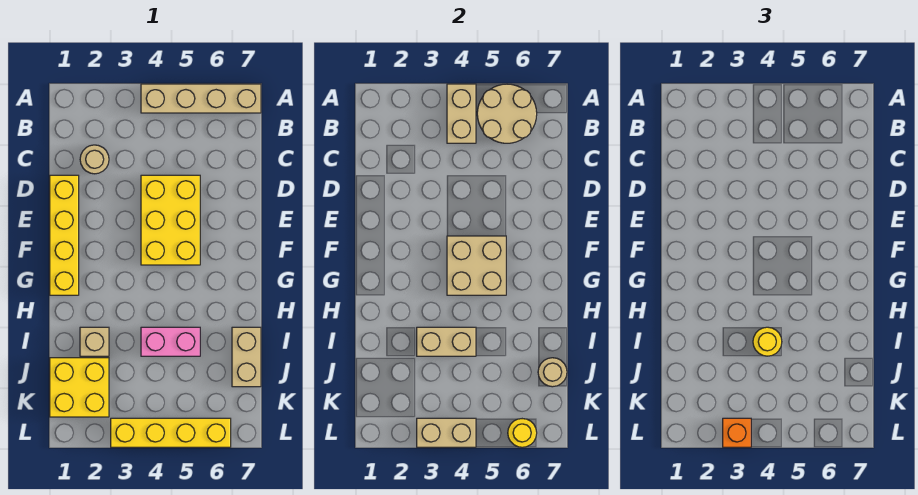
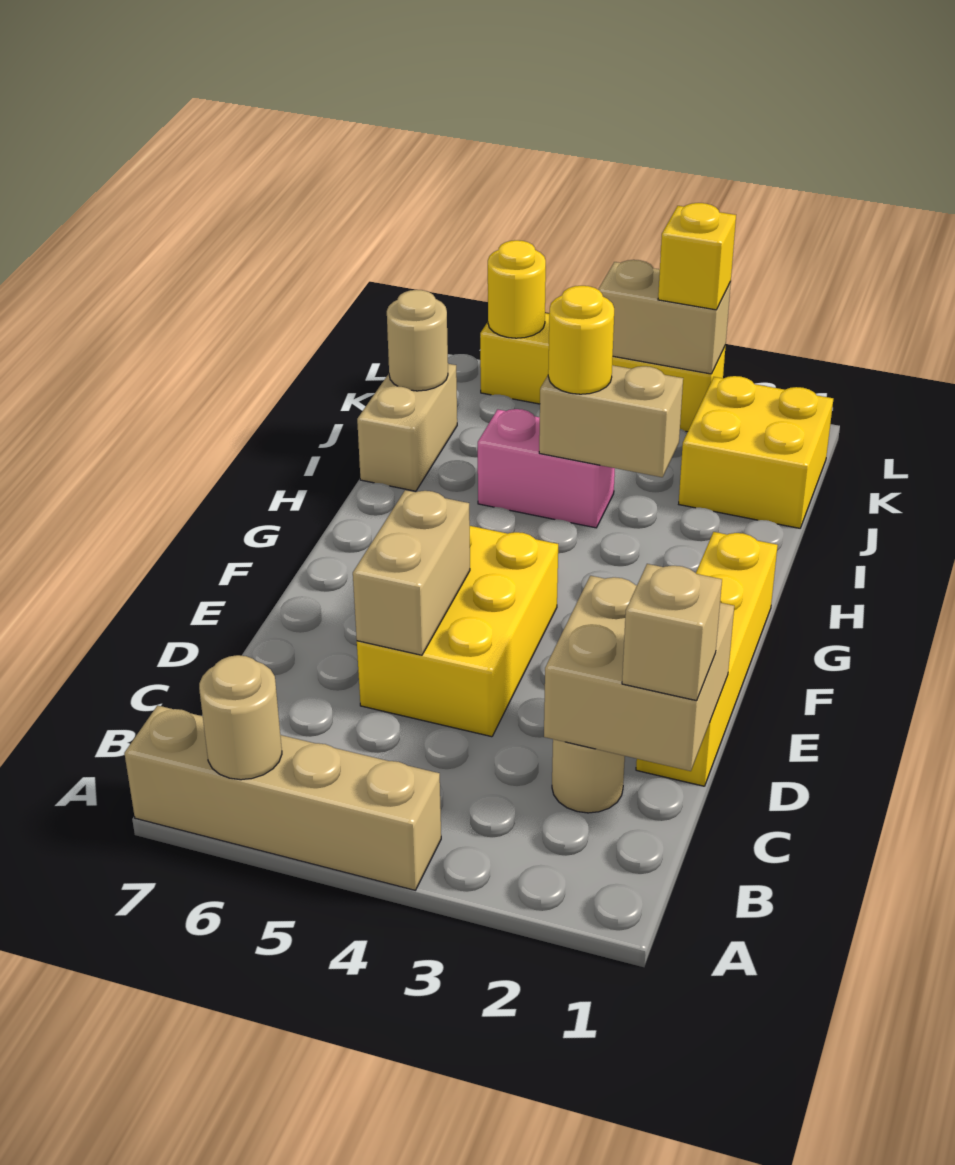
tan brick A4:B4 level 2 -> tan brick D5:E5 level 2
tan round brick A5:B6 level 2 -> tan round brick A6 level 2
tan brick F4:G5 level 2 -> tan brick C1:D2 level 2
tan brick I2 level 1 -> tan brick C1 level 3
orange brick L3 level 3 -> yellow brick L3 level 3

